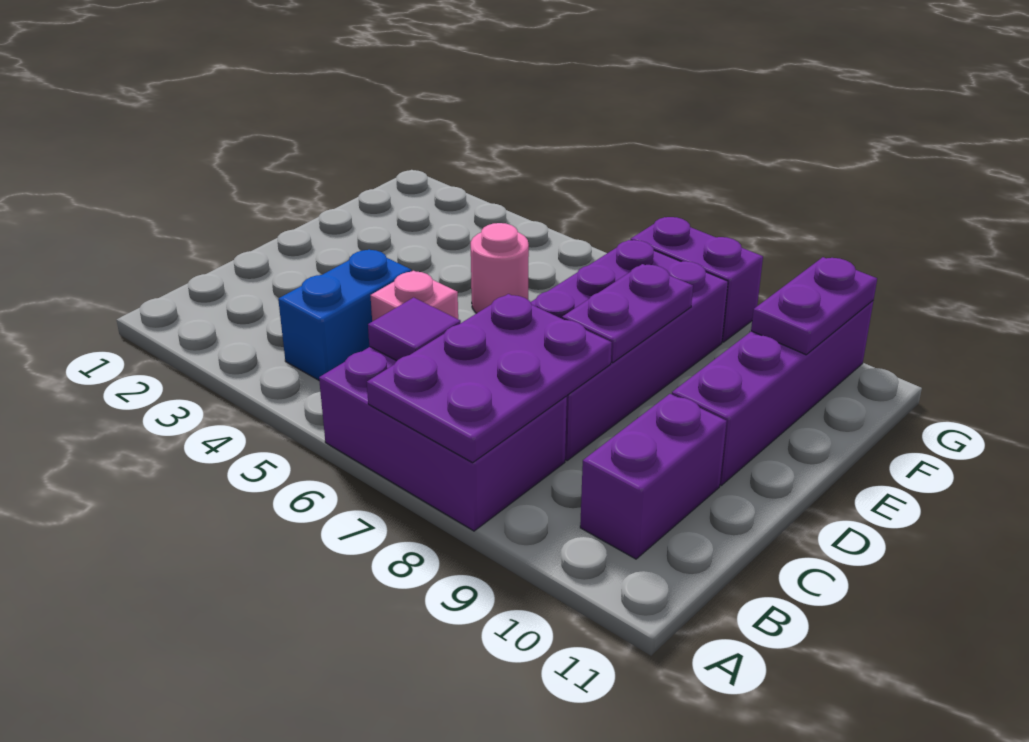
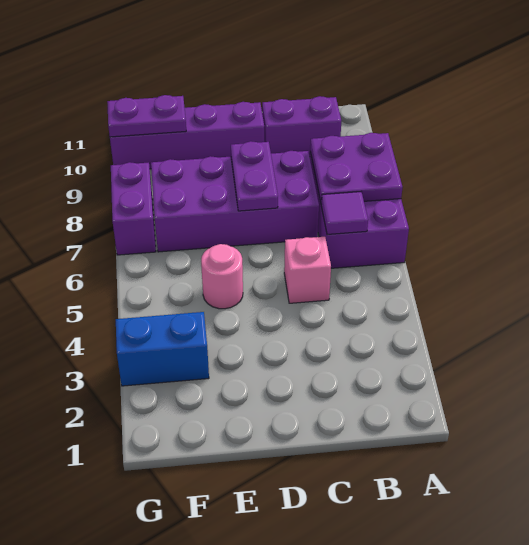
purple plate A7:C8 level 2 -> purple plate A7:B8 level 2
blue brick B4:C4 level 1 -> blue brick F3:G3 level 1
purple plate D8:E8 level 2 -> purple plate D7:D8 level 2

